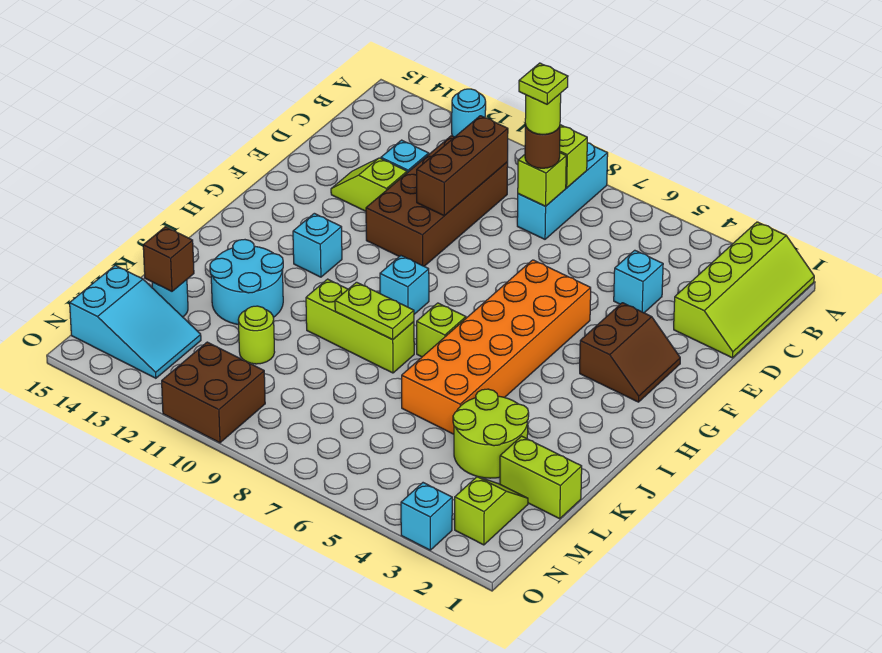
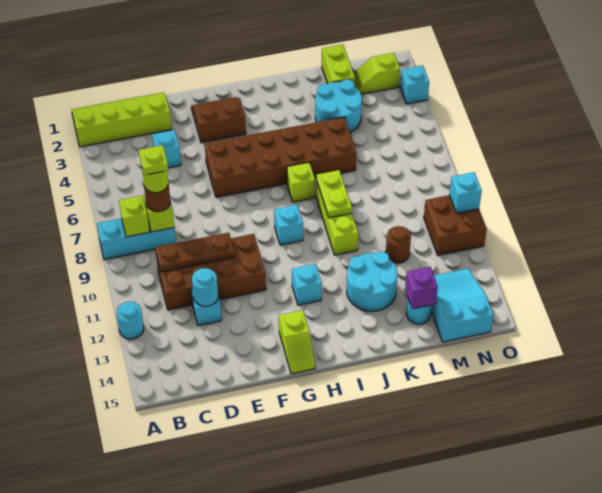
brown brick C10:E10 level 2 -> brown plate C10:E10 level 2
none -> cyan round brick D12 level 2
lime slope E12:E13 level 1 top 12 -> lime slope G14:G15 level 1 top 14
orange brick F5:K6 level 1 -> brown brick F5:K6 level 1
lime round brick K3:L4 level 1 -> cyan round brick K3:L4 level 1
lime round brick L11 level 1 -> brown round brick L11 level 1
brown brick L14 level 2 -> purple brick L14 level 2
none -> cyan brick O10 level 2

